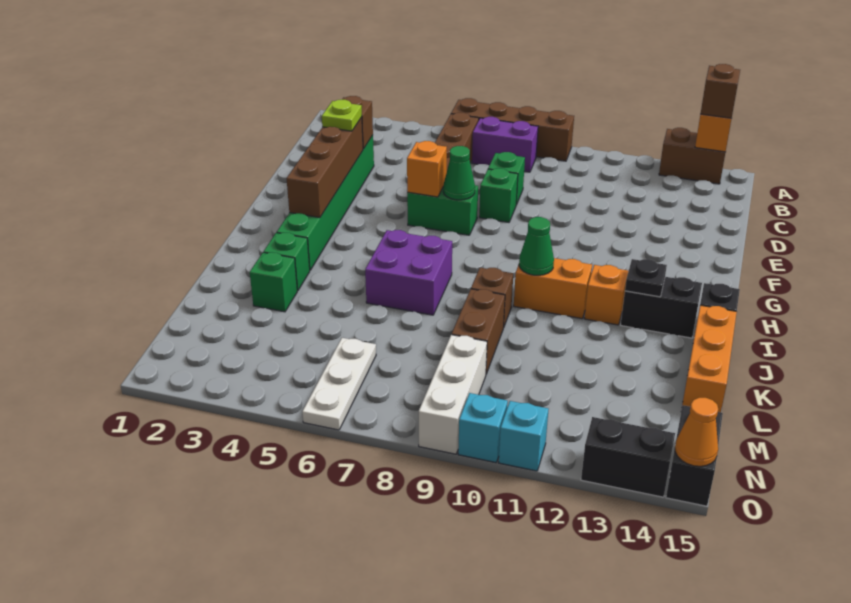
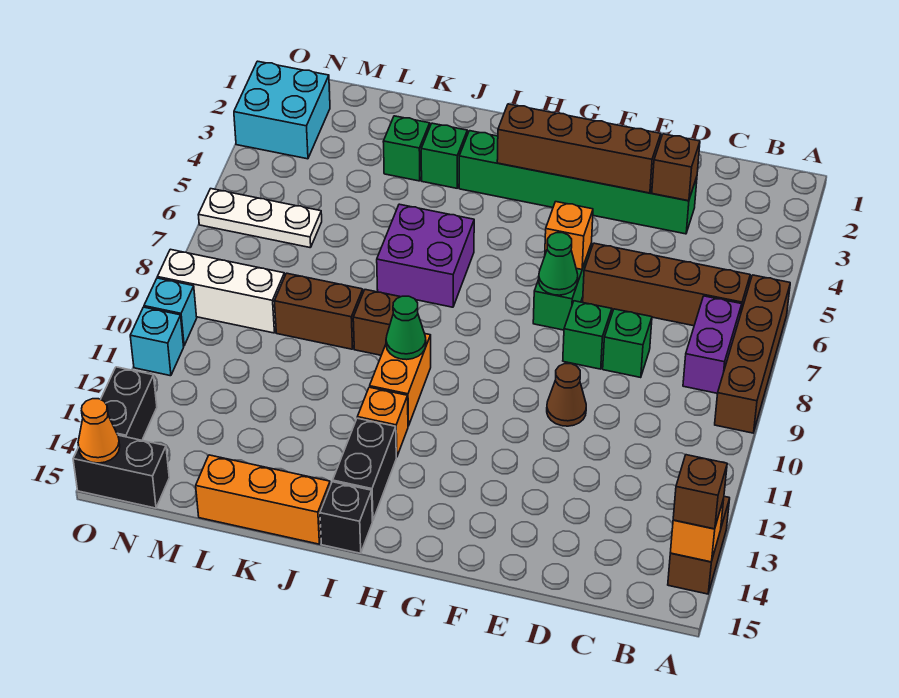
lime plate E3 level 3 -> none
none -> brown cone E10 level 1
black plate I13 level 2 -> none
none -> cyan brick N2:O3 level 1

